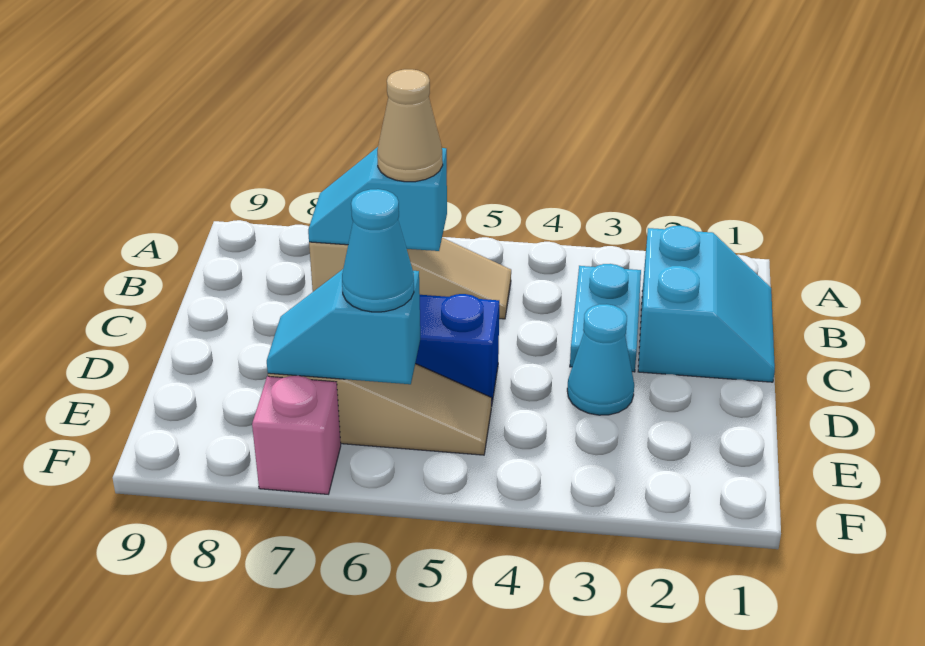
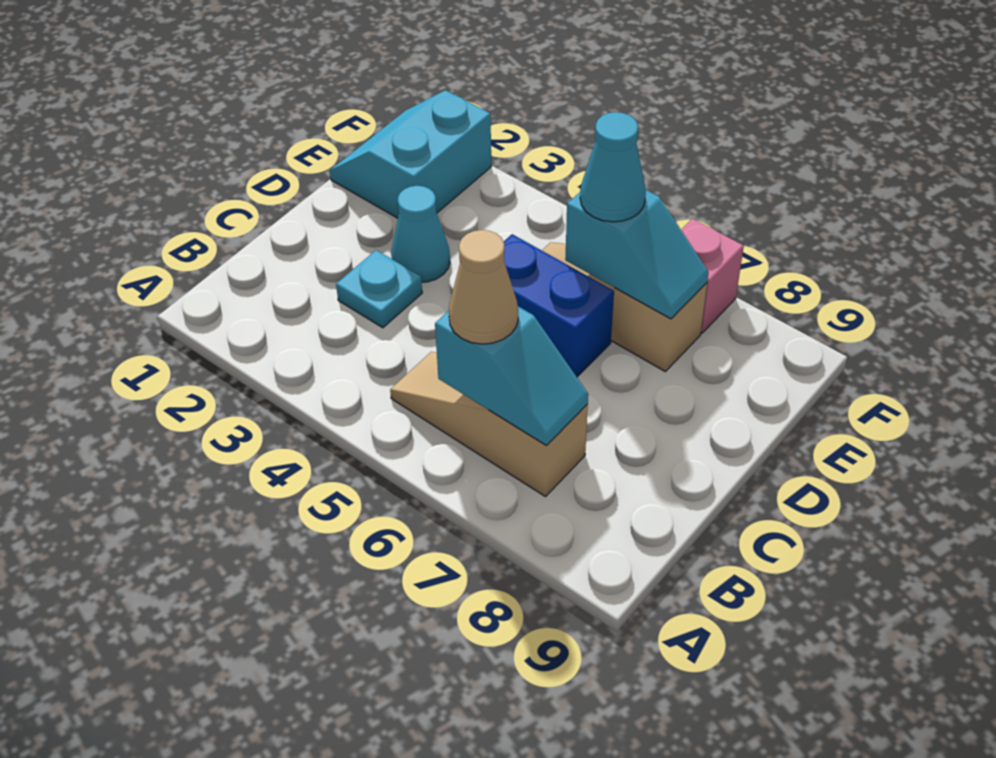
cyan slope B1:C2 level 1 top 2 -> cyan slope E1:F2 level 1 top 2
cyan plate B3:C3 level 1 -> cyan plate C3 level 1

